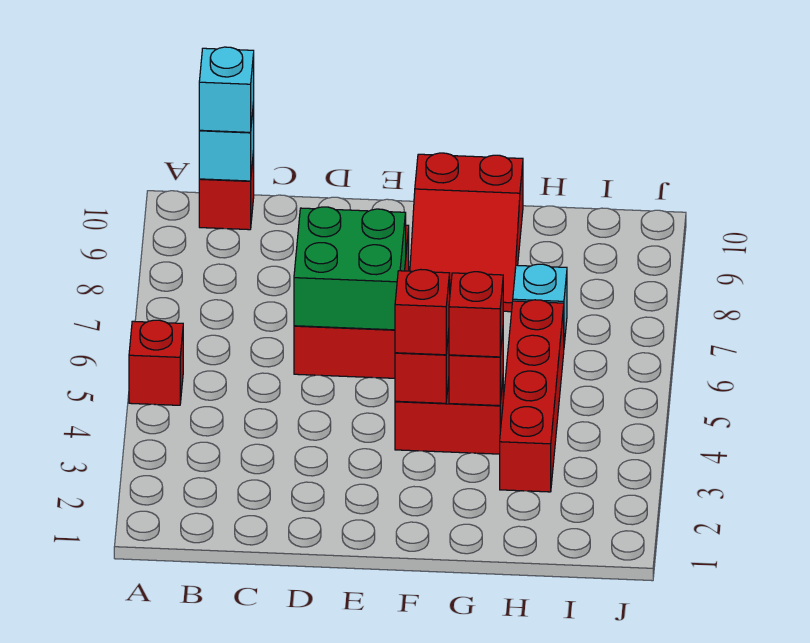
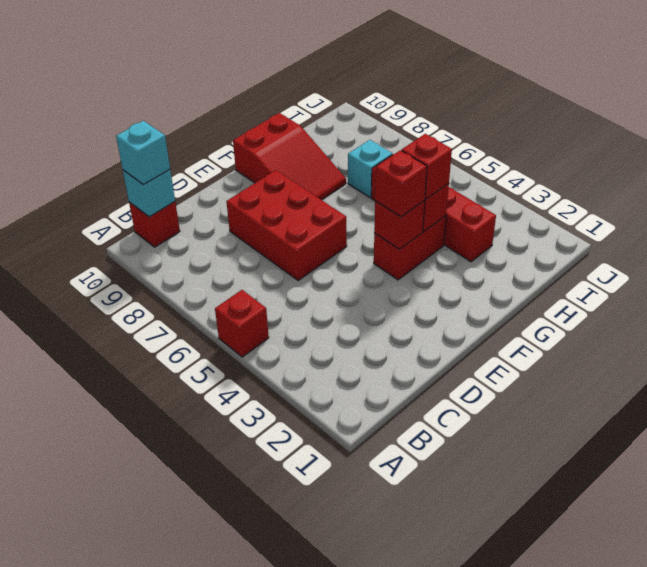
green brick D6:E7 level 2 -> none

